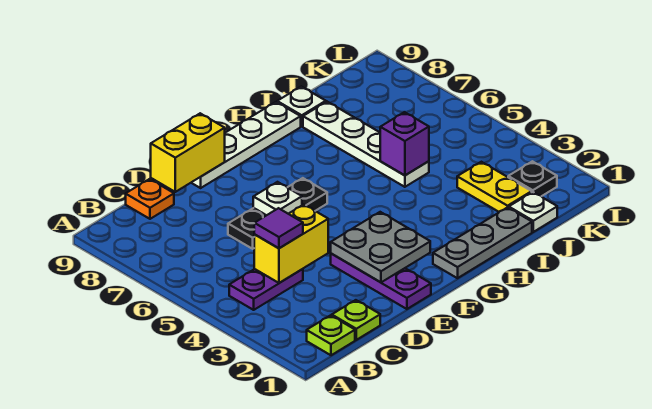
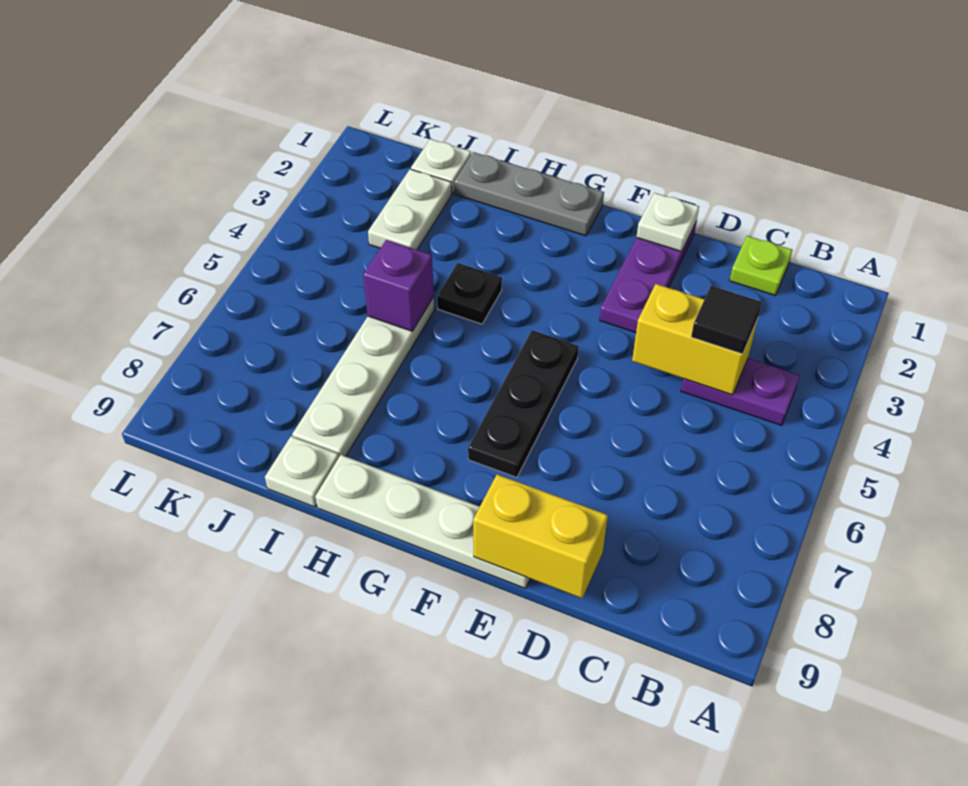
lime plate B1 level 1 -> none
purple tile C4 level 3 -> black tile C4 level 3
orange plate C9 level 1 -> none
black plate D6:F6 level 1 -> black plate F5:F7 level 1
grey plate E2:F3 level 2 -> none
white plate E6 level 2 -> white plate E1 level 2
yellow plate J2:J3 level 1 -> white plate J2:J3 level 1
black plate K2 level 1 -> black plate H4 level 1

